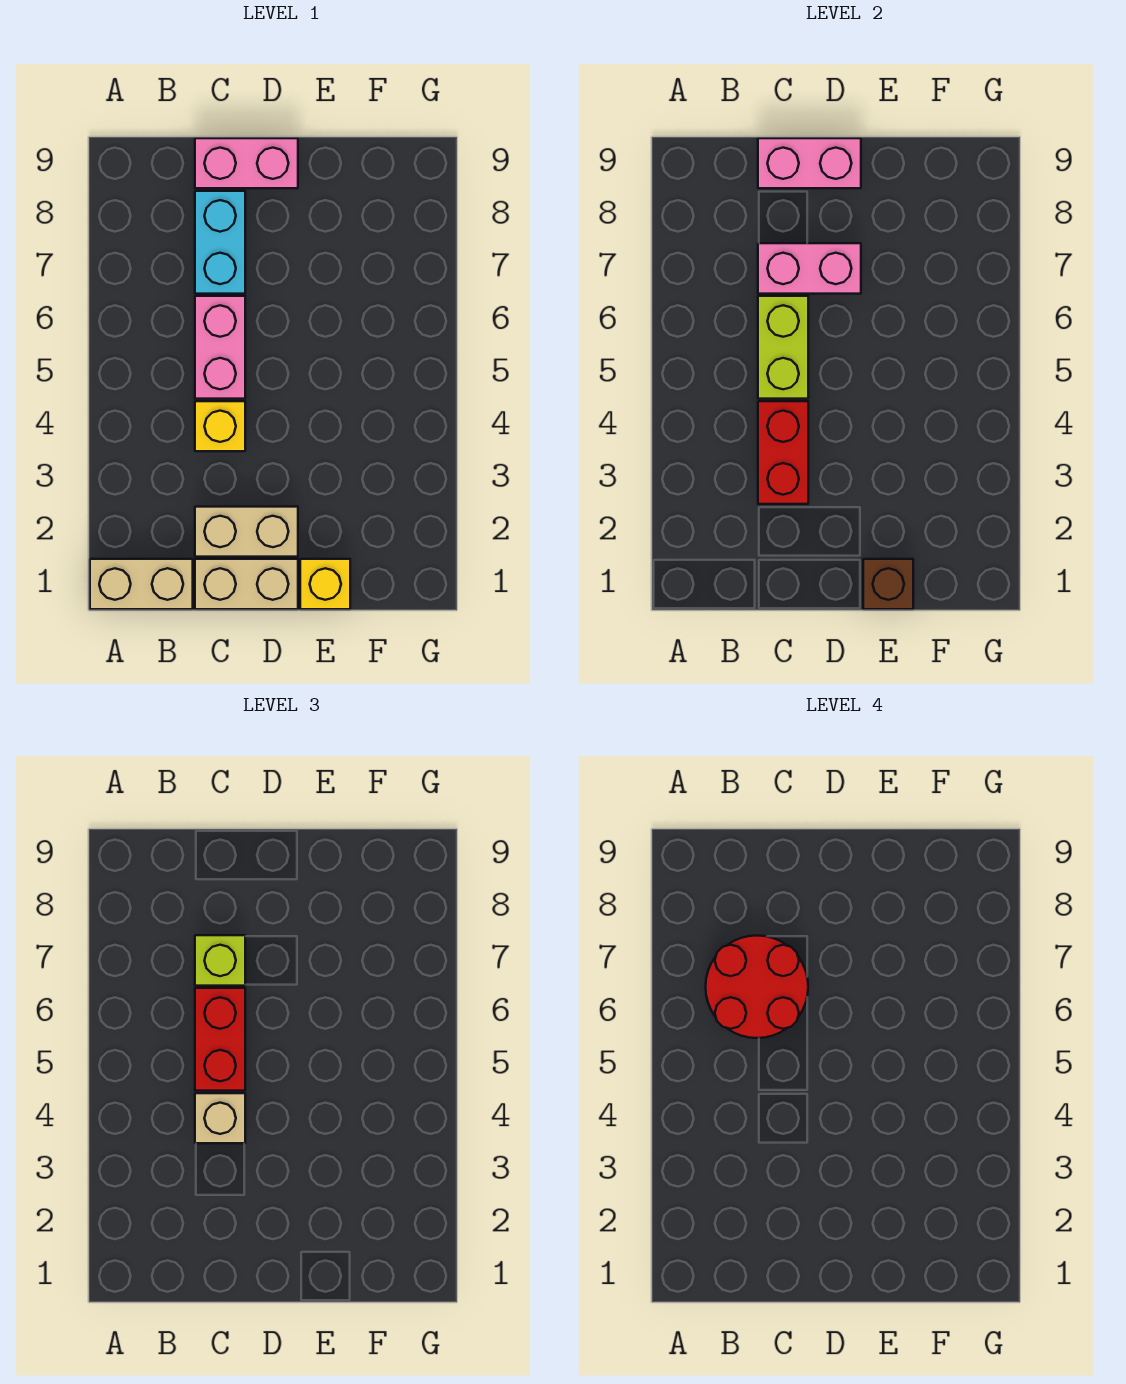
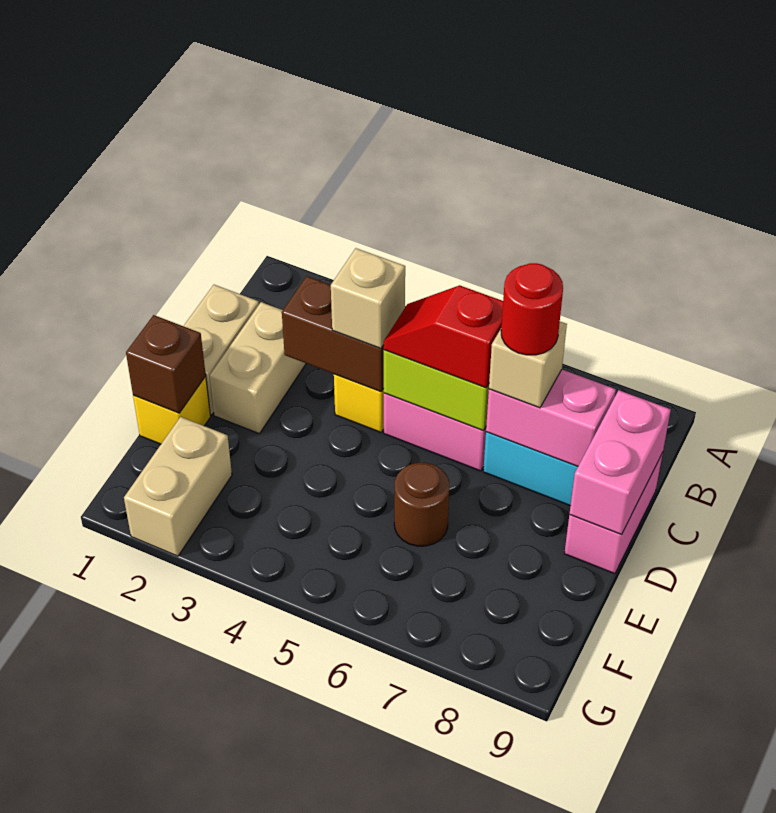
tan brick A1:B1 level 1 -> tan brick F2:G2 level 1
red round brick B6:C7 level 4 -> red round brick C7 level 4
red brick C3:C4 level 2 -> brown brick C3:C4 level 2
red brick C5:C6 level 3 -> red slope C5:C6 level 3 top 6
pink brick C7:D7 level 2 -> pink brick C7:C8 level 2
lime brick C7 level 3 -> tan brick C7 level 3
none -> brown round brick E6 level 1

